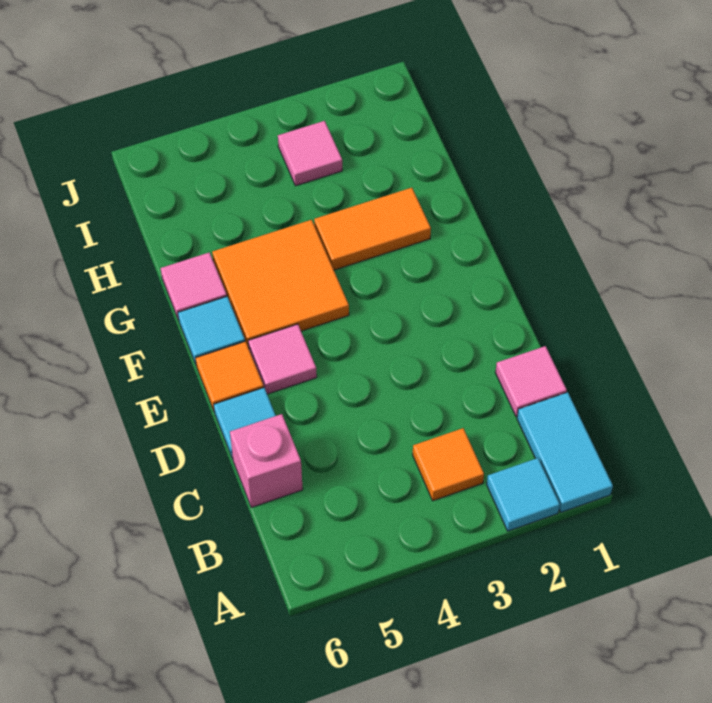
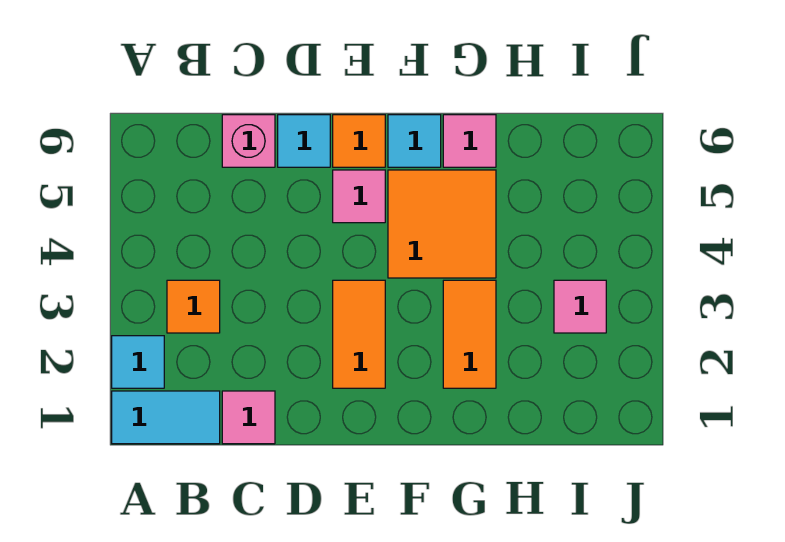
none -> orange tile E2:E3 level 1

